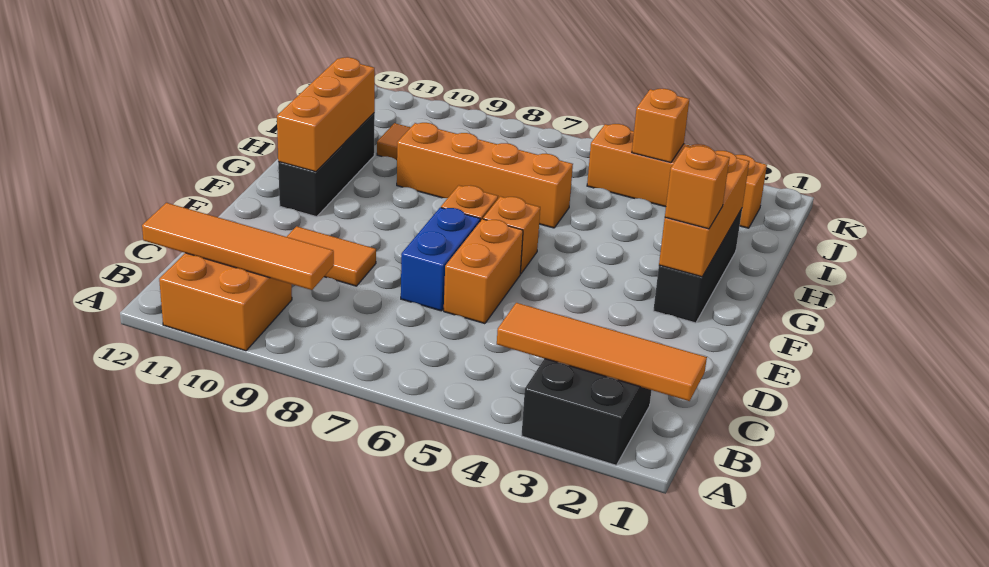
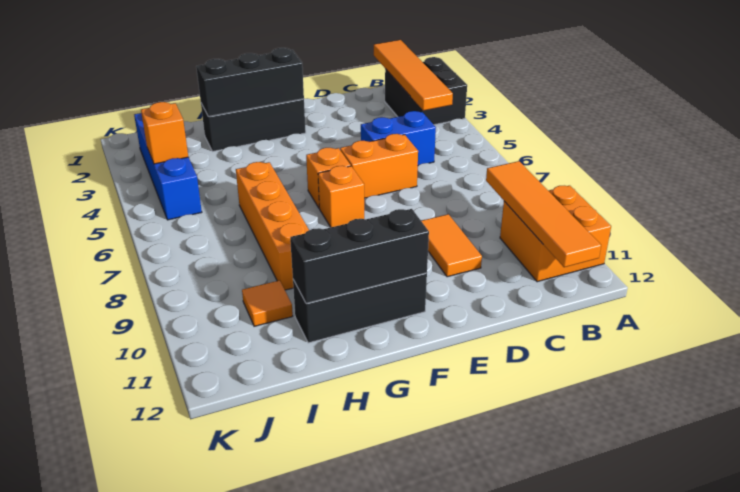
blue brick D7:E7 level 1 -> blue brick C5:D5 level 1
orange brick F2:H2 level 2 -> black brick F2:H2 level 2
orange brick F2 level 3 -> none
orange brick F11:H11 level 2 -> black brick F11:H11 level 2
orange brick J2:J5 level 1 -> blue brick J2:J5 level 1

